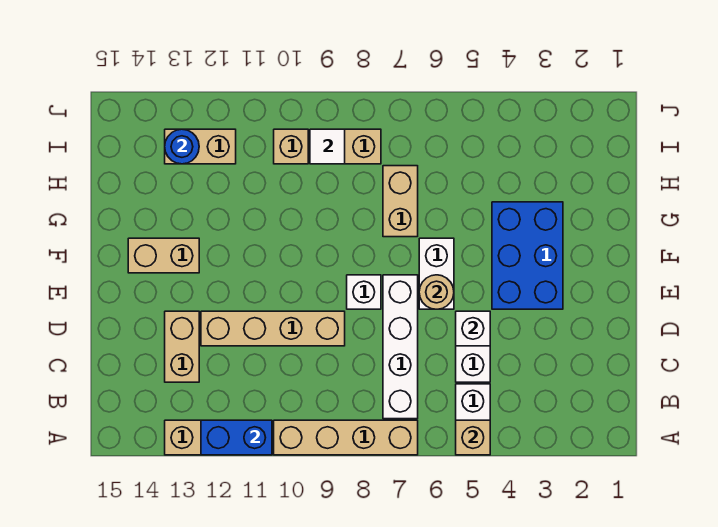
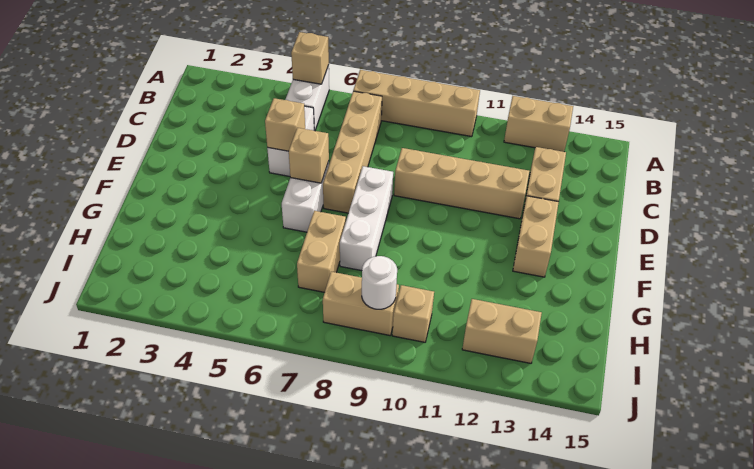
blue brick A11:A12 level 2 -> none
white brick B7:E7 level 1 -> tan brick B7:E7 level 1
white brick D5 level 2 -> tan brick D5 level 2
blue brick E3:G4 level 1 -> none
tan round brick E6 level 2 -> tan brick E6 level 2
white brick E8 level 1 -> white brick E8:G8 level 1
tan brick F13:F14 level 1 -> tan brick E13:F13 level 1
white tile I9 level 2 -> white round brick I9 level 2
blue round brick I13 level 2 -> none

